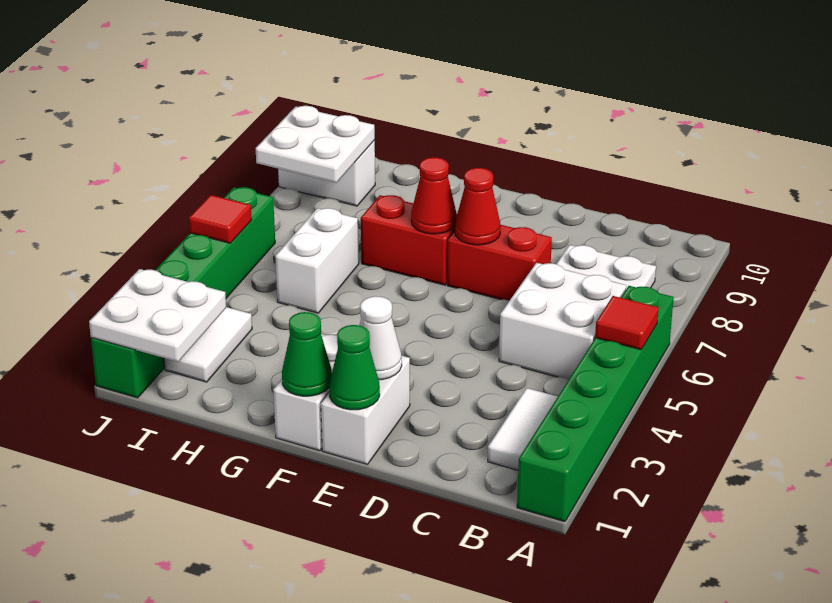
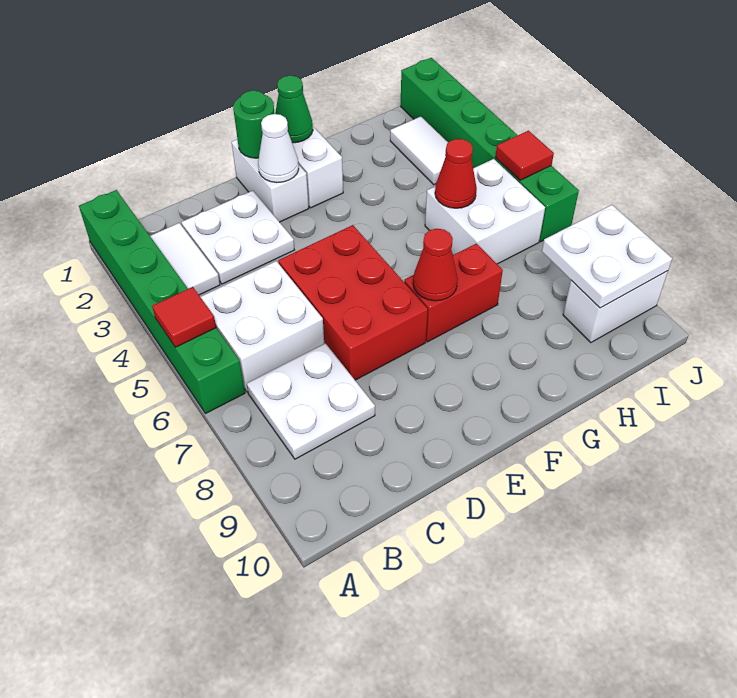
red brick D7:E7 level 1 -> red brick D5:E7 level 1
green cone E1 level 2 -> green round brick E1 level 2
red cone E7 level 2 -> red cone H5 level 2
white brick H5:H6 level 1 -> white brick H5:I6 level 1
white plate I1:J2 level 2 -> white plate C2:D3 level 1

